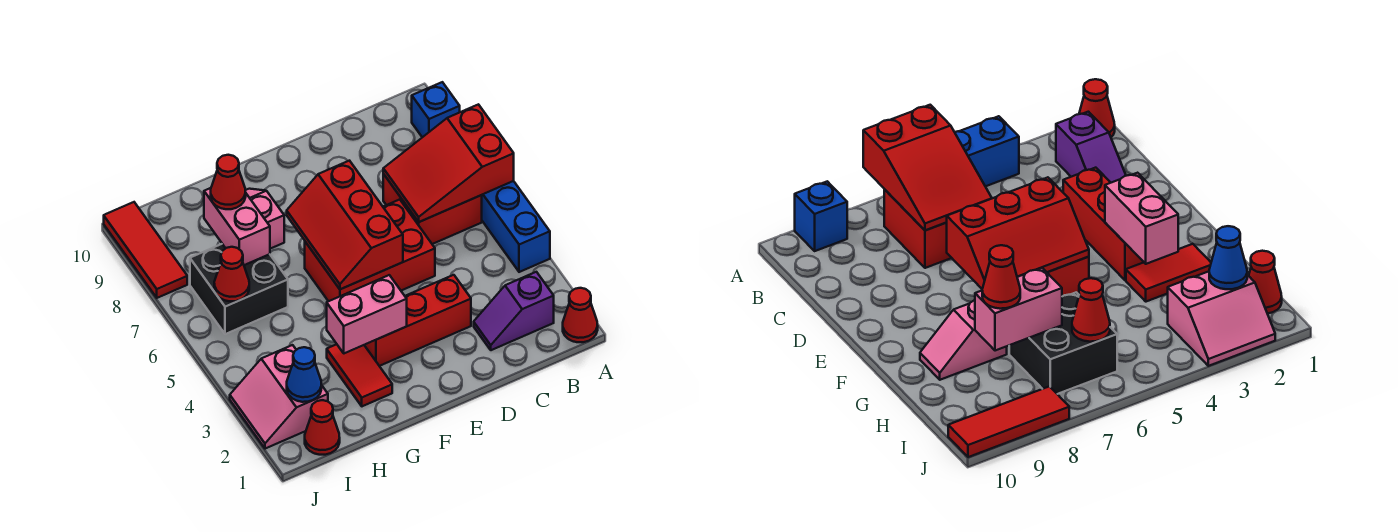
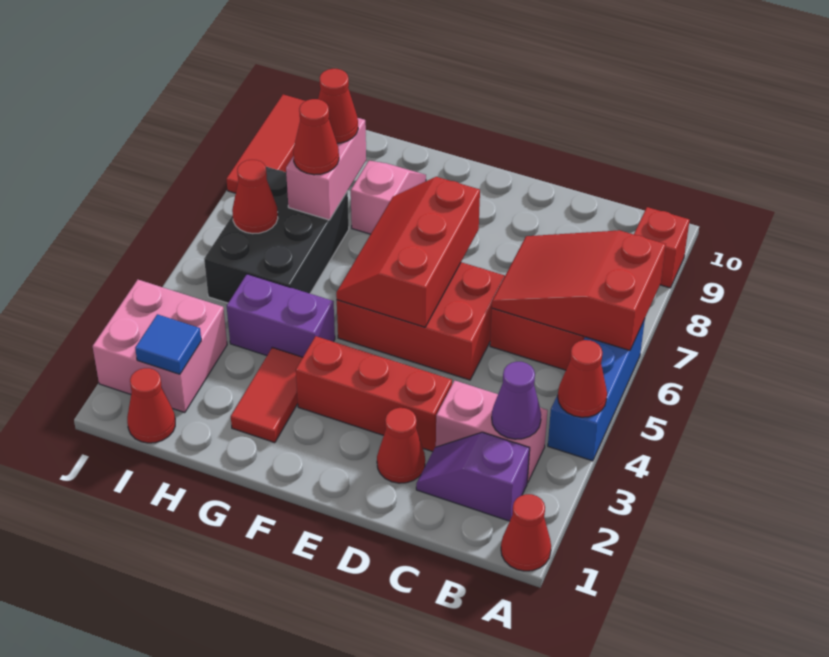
none -> red cone A4 level 2
blue brick A9 level 1 -> red brick A9 level 1
none -> purple cone B3 level 2
none -> red cone D2 level 1
pink brick F3:G3 level 2 -> pink brick B3:C3 level 1
none -> purple brick G4:H4 level 1
black brick H6:I7 level 1 -> black brick H5:I7 level 1
none -> red cone H7 level 3
pink slope I2:J3 level 1 top I -> pink brick I2:J3 level 1
blue cone I2 level 2 -> blue tile I2 level 2

